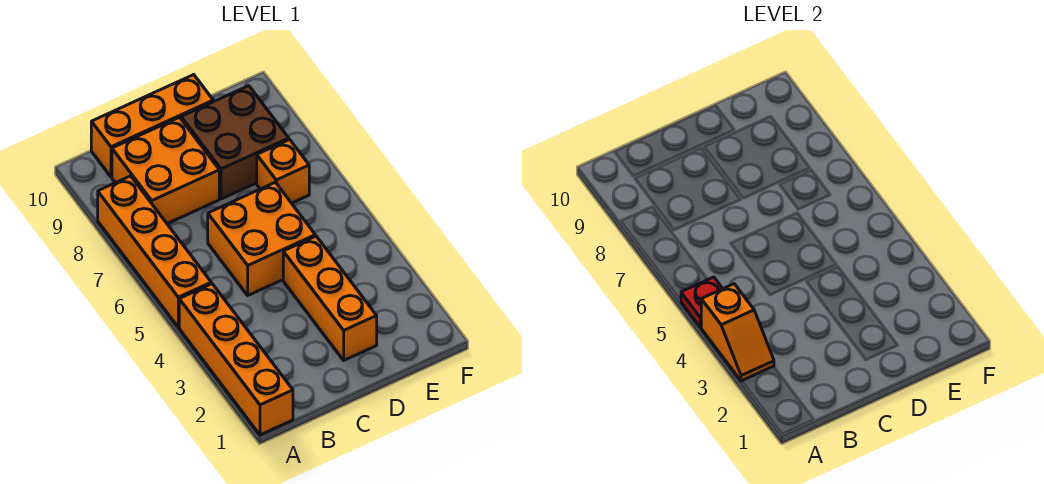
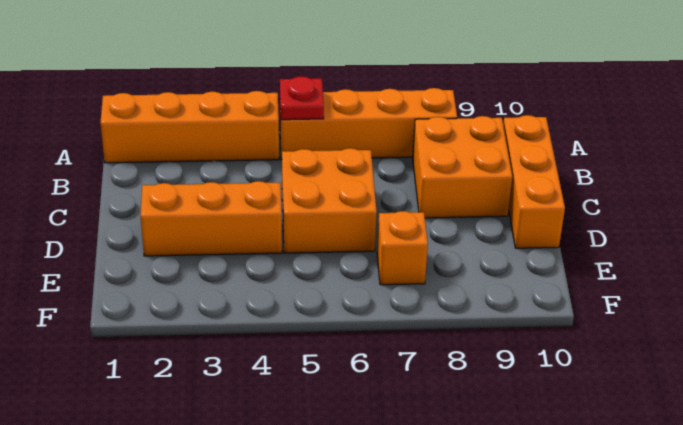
orange slope A3:A4 level 2 top 4 -> none
brown brick D8:E9 level 1 -> none

